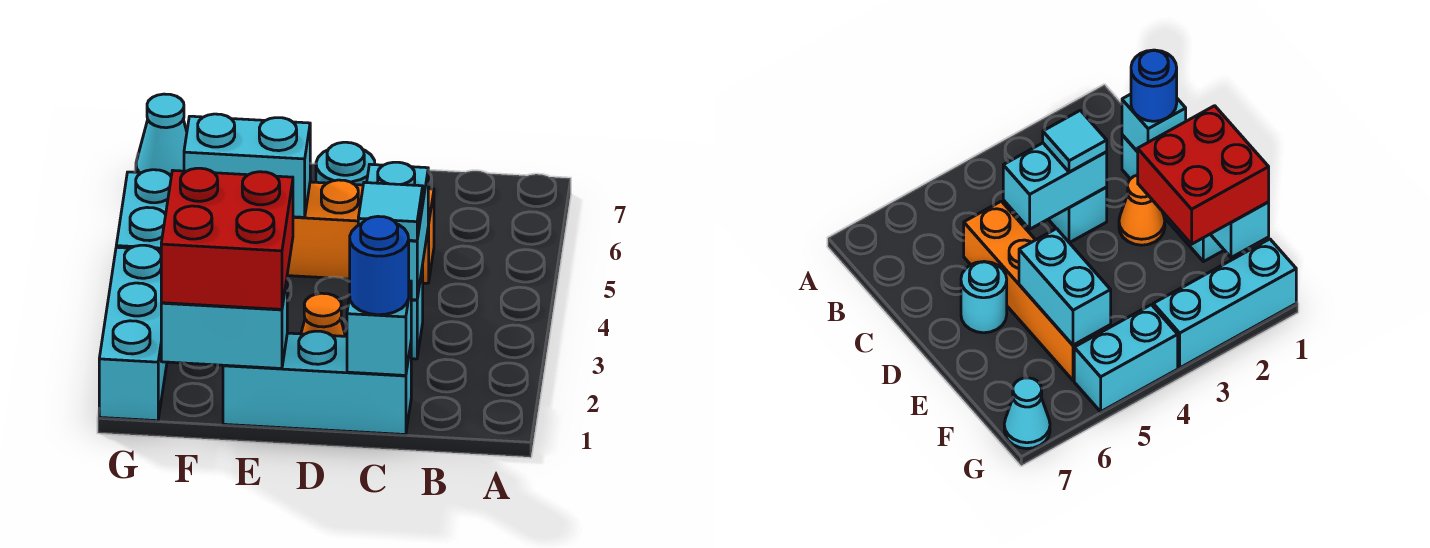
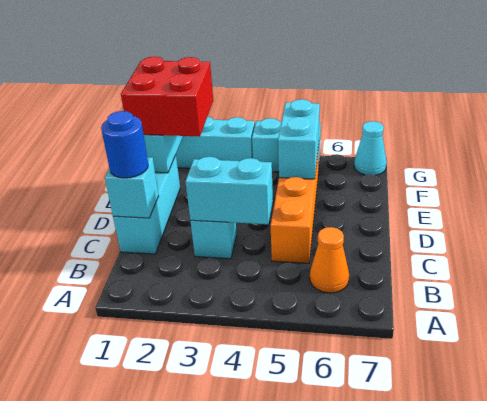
cyan tile C3 level 3 -> none
orange cone D2 level 1 -> orange cone B6 level 1
cyan round brick D6 level 1 -> none

